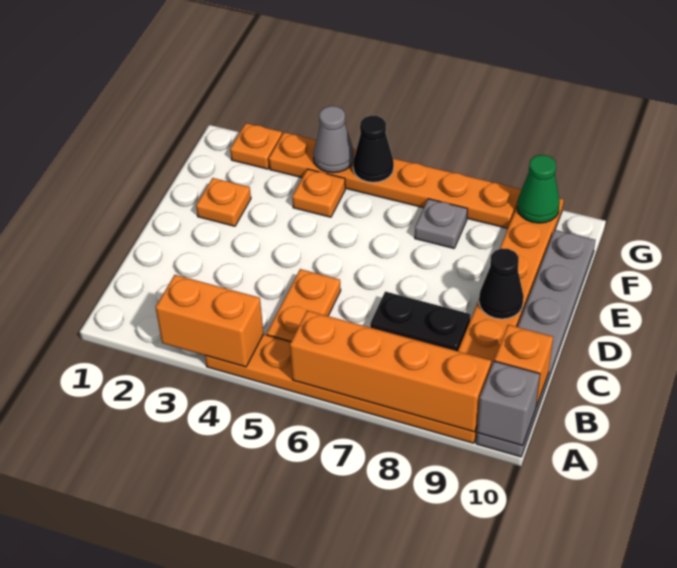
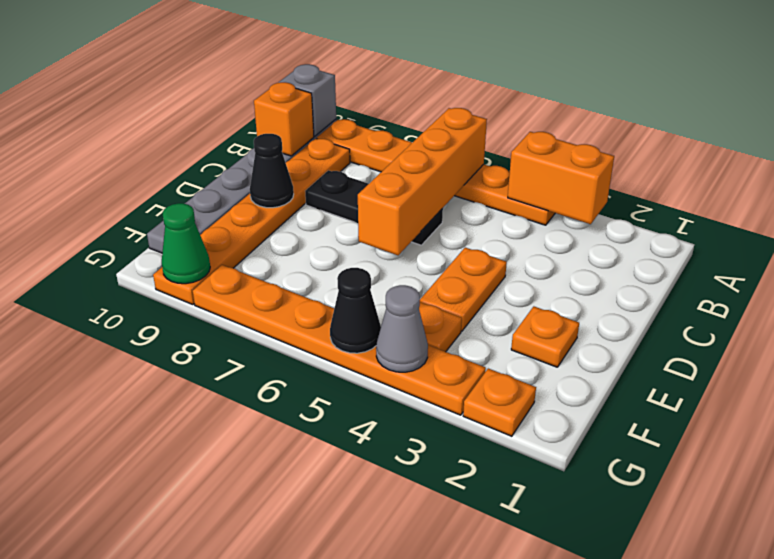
orange brick A6:A9 level 2 -> orange brick A6:D6 level 2
orange plate B5:C5 level 1 -> orange plate D4:E4 level 1
black plate C7:C8 level 1 -> black plate C6:C8 level 1
grey plate F7 level 1 -> none

